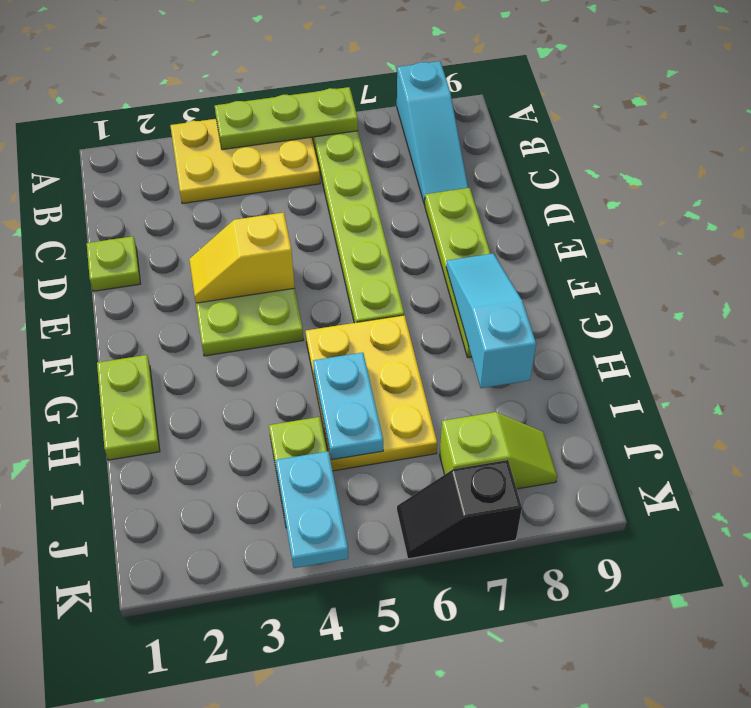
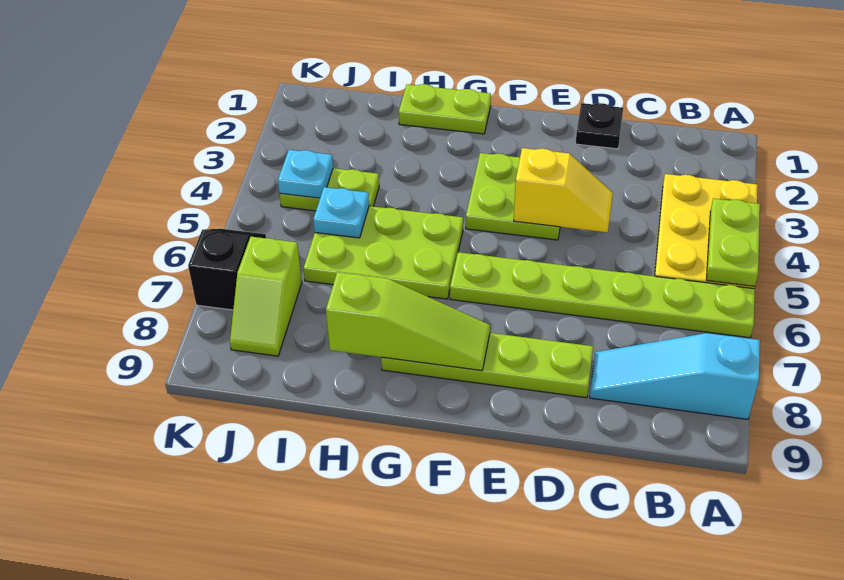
lime plate A4:A6 level 2 -> lime plate A4:A5 level 2
lime plate D1 level 1 -> black plate D1 level 1
yellow slope E3:E4 level 2 top 4 -> yellow slope D4:E4 level 2 top E
cyan slope F8:H8 level 2 top H -> lime slope F8:H8 level 2 top H
yellow plate G5:I6 level 1 -> lime plate G5:I6 level 1
cyan plate H5:I5 level 2 -> cyan plate I5 level 2
cyan plate J4:K4 level 2 -> cyan plate J4 level 2

